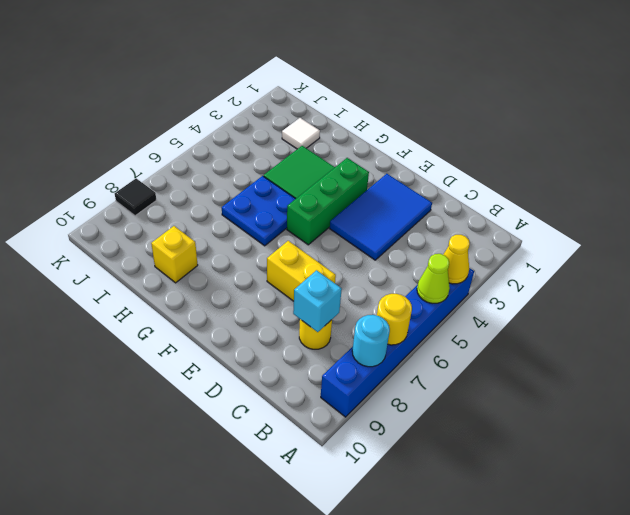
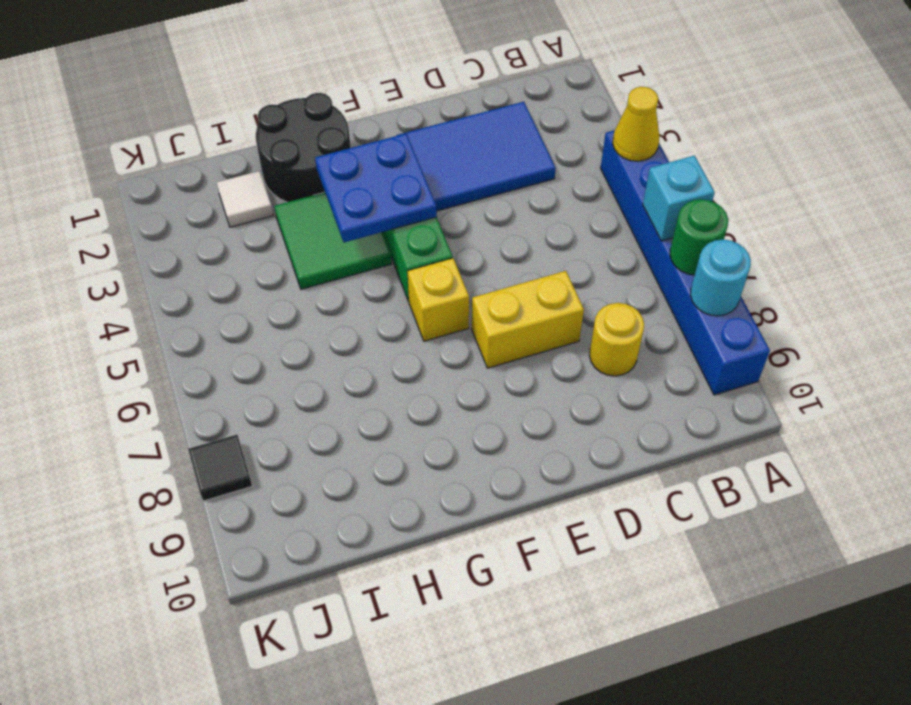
lime cone A5 level 2 -> none
yellow round brick A7 level 2 -> green round brick A7 level 2
cyan brick C8 level 2 -> cyan brick A6 level 2
blue tile D2:E4 level 1 -> blue tile C2:E3 level 1
none -> black round brick G1:H2 level 1
blue plate G5:H6 level 1 -> blue plate F3:G4 level 2
yellow brick H9 level 1 -> yellow brick F6 level 1

